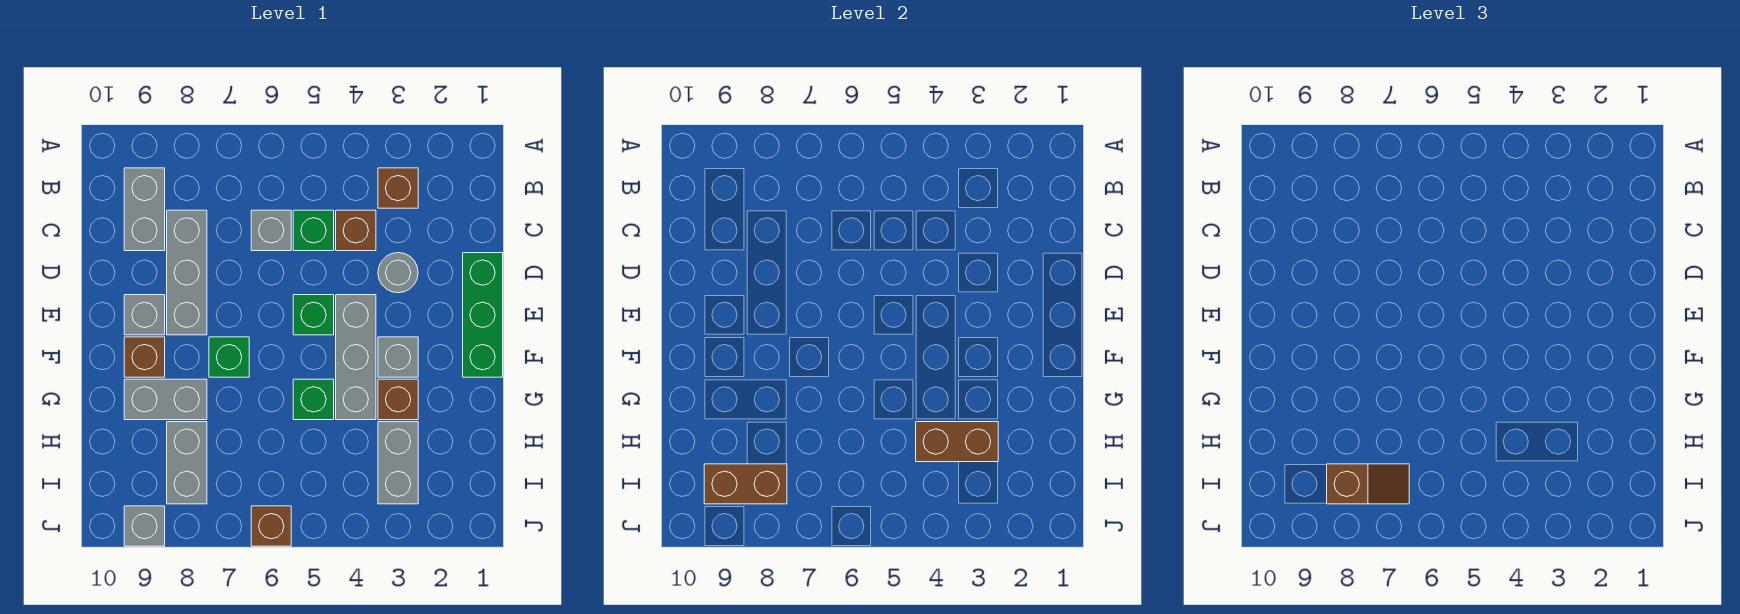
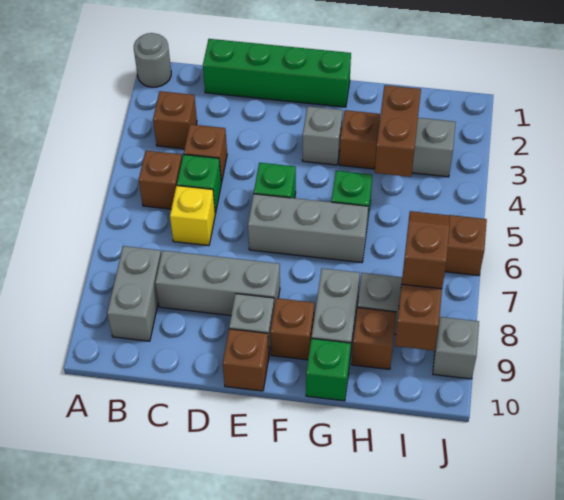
none -> brown brick B5 level 1
grey brick B9:C9 level 1 -> grey brick B8:B9 level 1
grey brick C6 level 1 -> yellow brick C6 level 1
green brick D1:F1 level 1 -> green brick C1:F1 level 1
grey round brick D3 level 1 -> grey round brick A1 level 1
grey brick E4:G4 level 1 -> grey brick E6:G6 level 1
none -> brown brick E10 level 1
green brick F7 level 1 -> green brick G10 level 1
none -> brown brick H9 level 1

